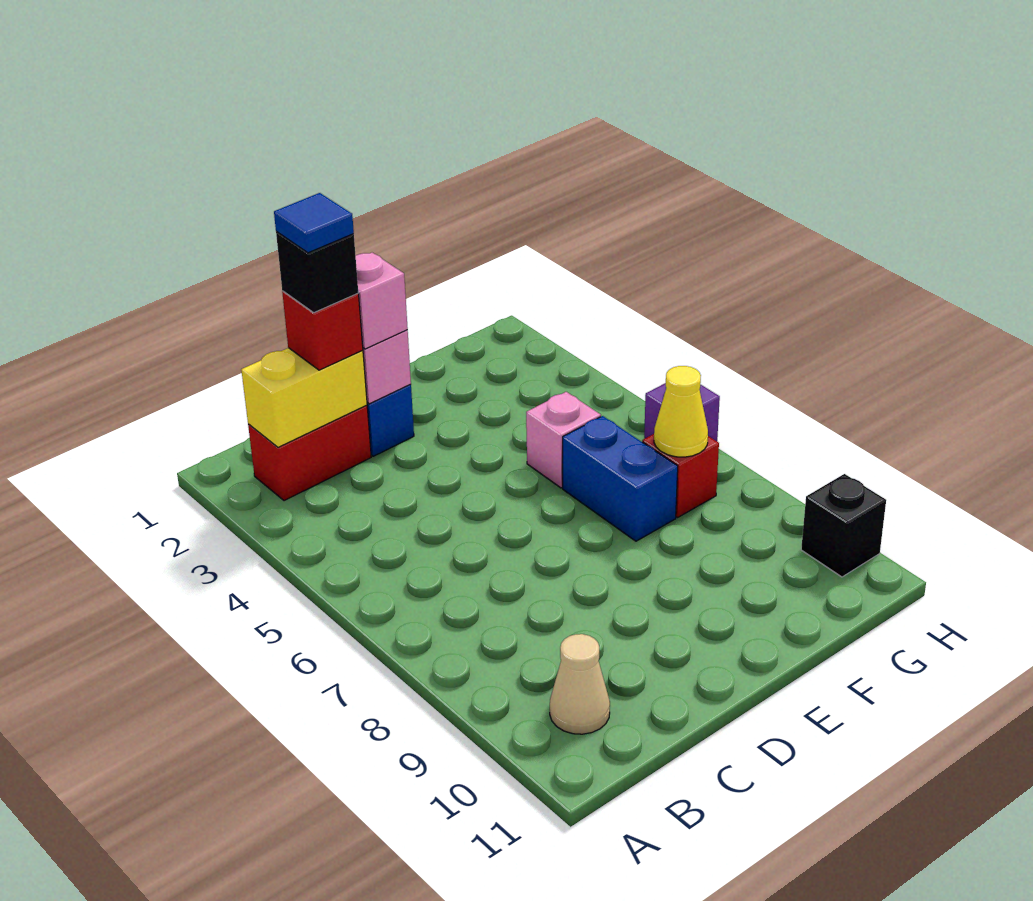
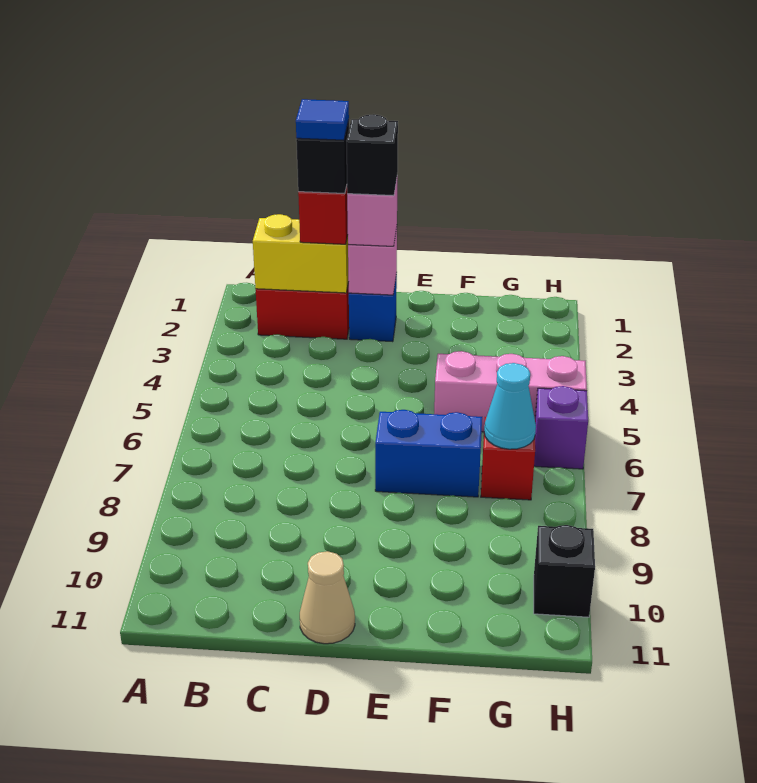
tan cone B10 level 1 -> tan cone D11 level 1
none -> black brick D2 level 4
pink brick F5 level 1 -> pink brick F5:H5 level 1
blue brick F6:F7 level 1 -> blue brick E7:F7 level 1
yellow cone G7 level 2 -> cyan cone G7 level 2

